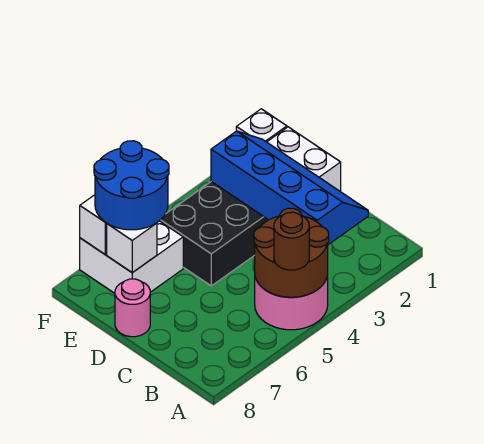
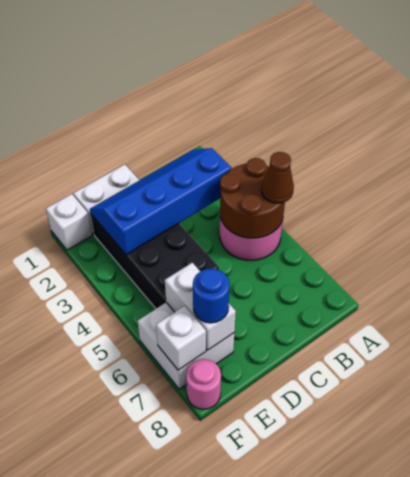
brown round brick A5 level 3 -> brown cone A5 level 3
pink round brick D8 level 1 -> pink round brick F8 level 1
blue round brick E6:F7 level 3 -> blue round brick E7 level 3
white brick E7 level 2 -> white brick E6:E7 level 2

